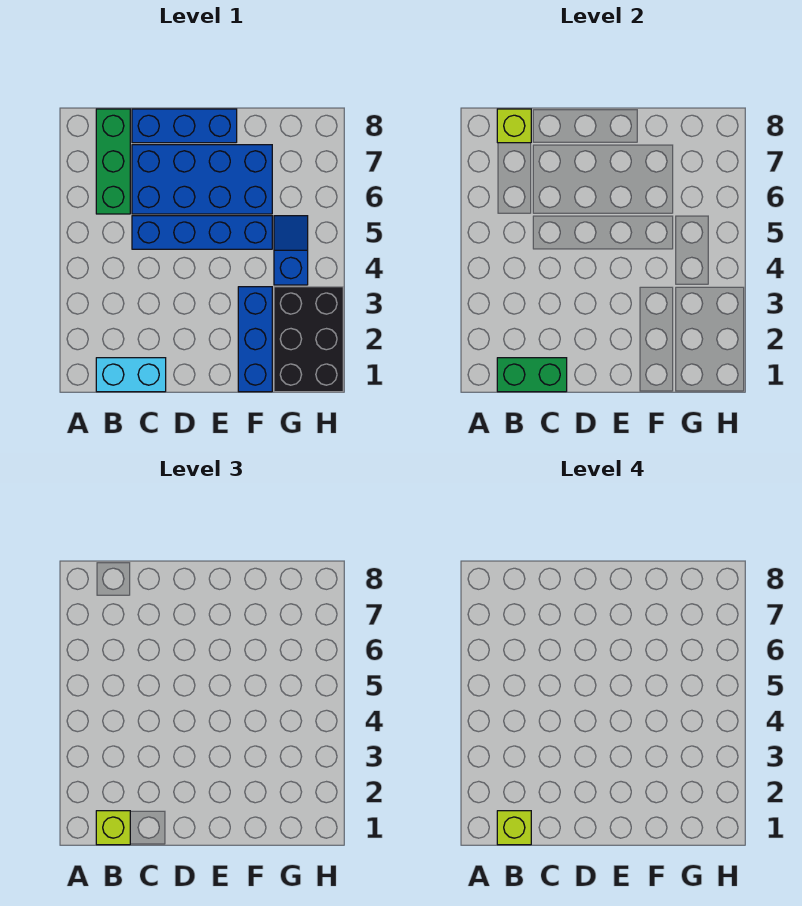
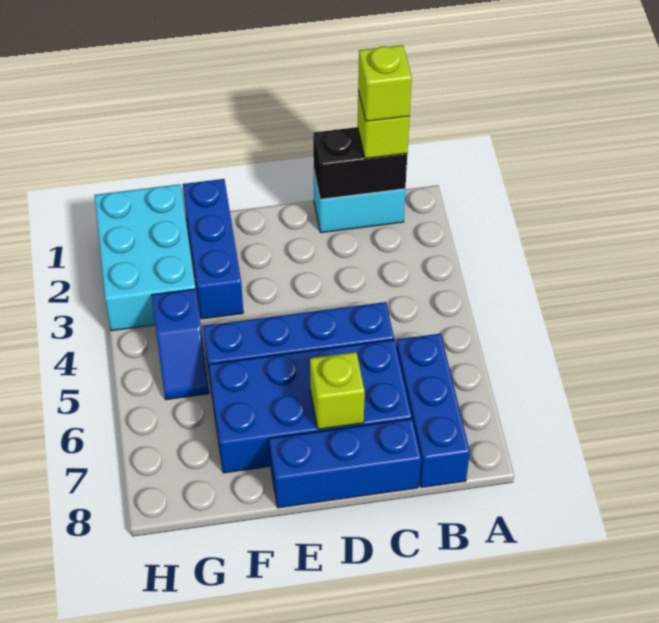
green brick B1:C1 level 2 -> black brick B1:C1 level 2
green brick B6:B8 level 1 -> blue brick B6:B8 level 1
lime brick B8 level 2 -> lime brick D7 level 2
black brick G1:H3 level 1 -> cyan brick G1:H3 level 1

